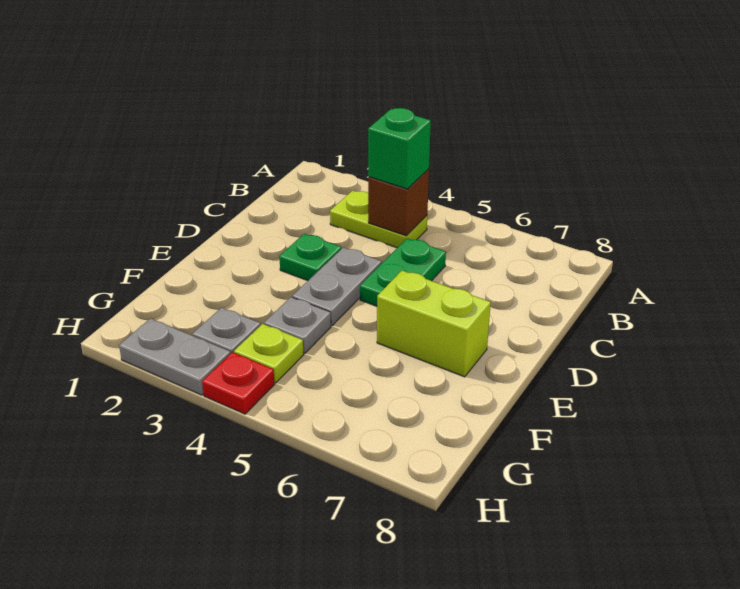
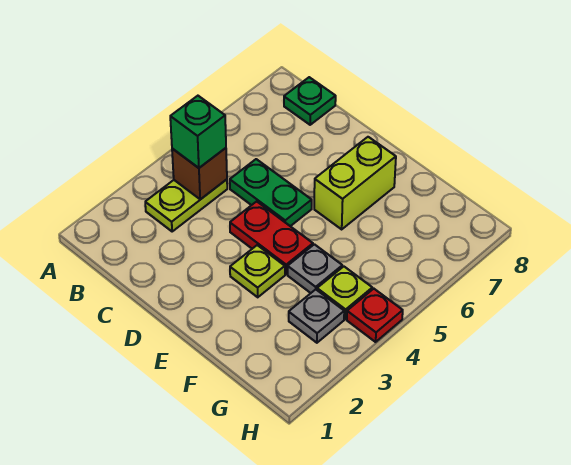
green plate D3 level 1 -> green plate B8 level 1
grey plate D4:E4 level 1 -> red plate D4:E4 level 1
none -> lime plate E3 level 1
grey plate H2:H3 level 1 -> none

